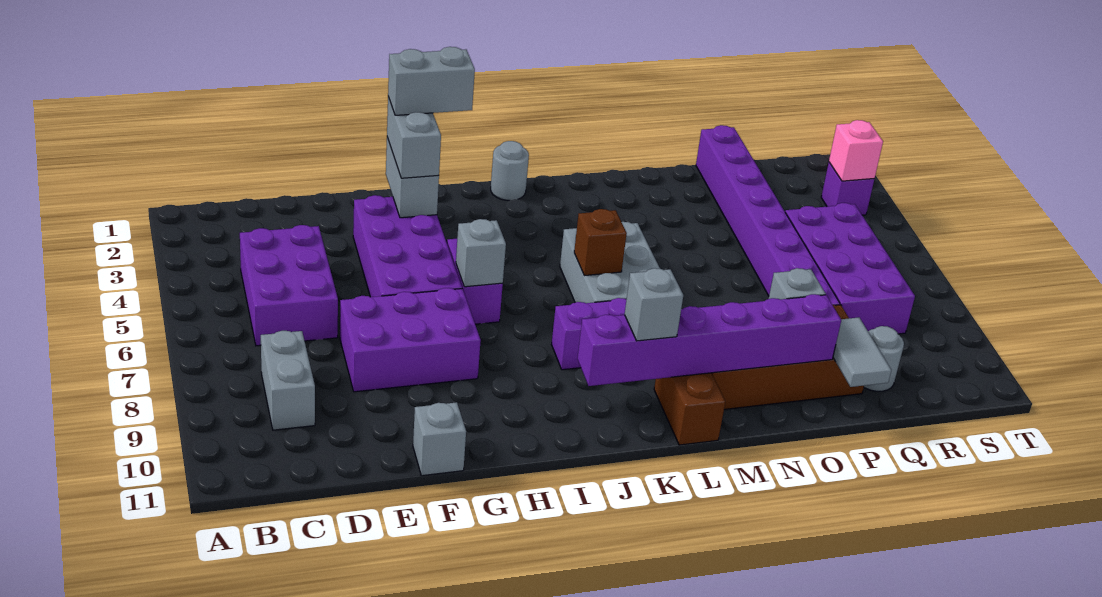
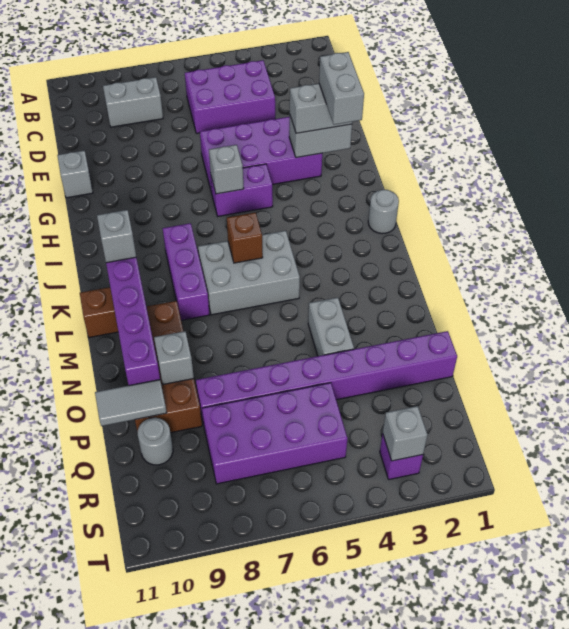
purple brick E7:G8 level 1 -> none
none -> grey brick N4:O4 level 1
pink brick S3 level 2 -> grey brick S3 level 2

